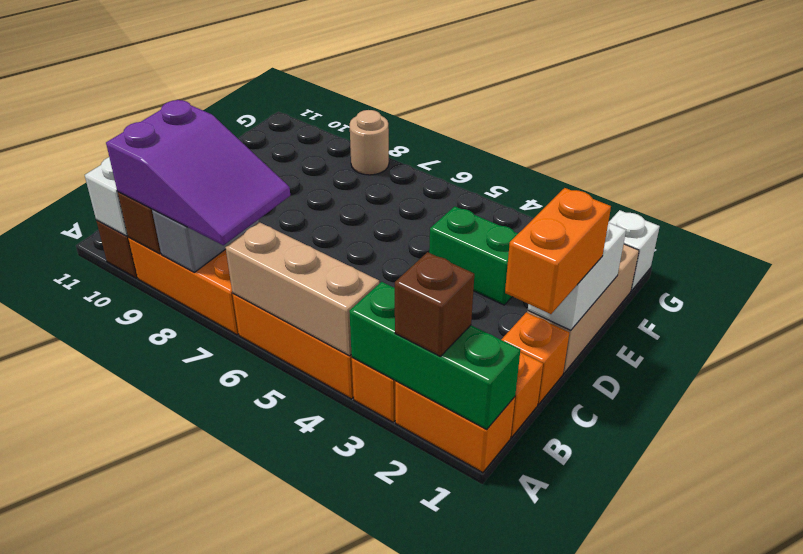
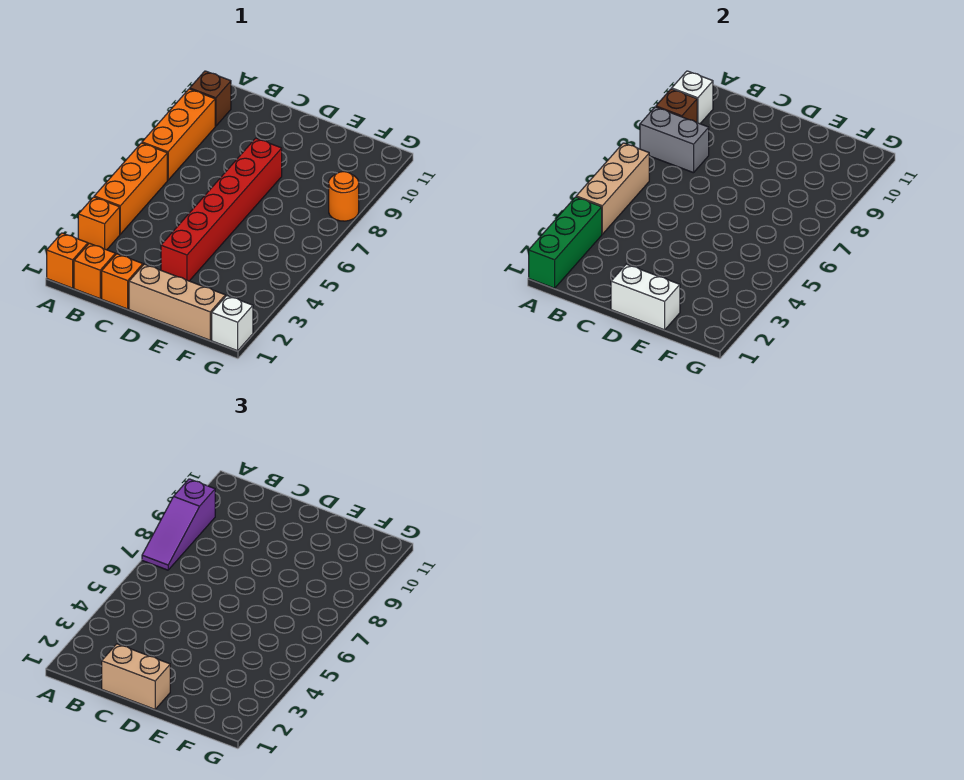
orange brick A1:A2 level 1 -> orange brick A1 level 1
brown brick A2 level 3 -> none
purple slope A7:B9 level 3 top 9 -> purple slope A7:A9 level 3 top 9
orange brick C1:D1 level 3 -> tan brick C1:D1 level 3
none -> red brick D3:D8 level 1
green brick E3:E4 level 1 -> none
tan round brick G8 level 1 -> orange round brick G8 level 1

